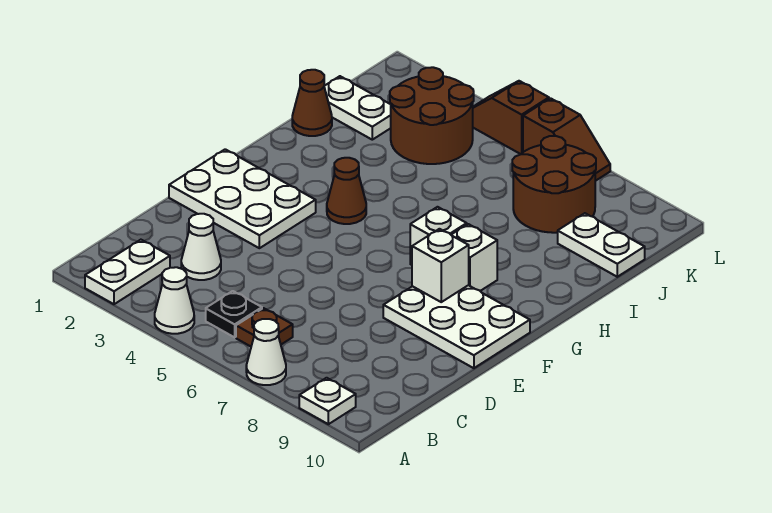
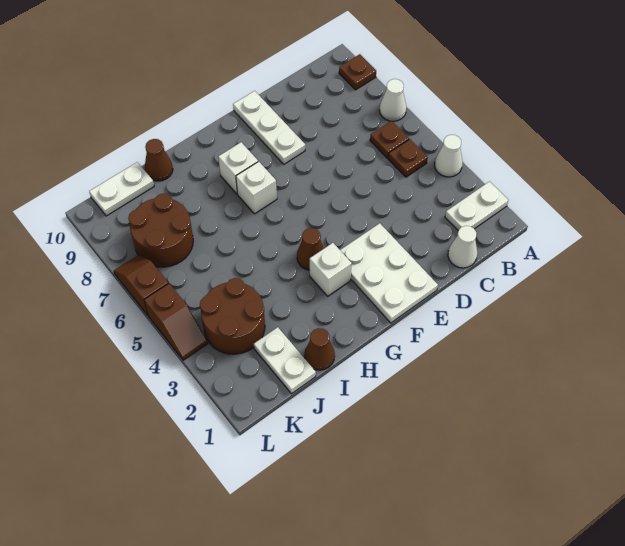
white plate A9 level 1 -> brown plate A9 level 1
black plate B5 level 1 -> brown plate B5 level 1
white cone C3 level 1 -> white cone C1 level 1
white plate E8:F10 level 1 -> white plate E8:E10 level 1
white brick F8 level 2 -> white brick G3 level 1
none -> brown cone I10 level 1
white plate J9:J10 level 1 -> white plate J10:K10 level 1

